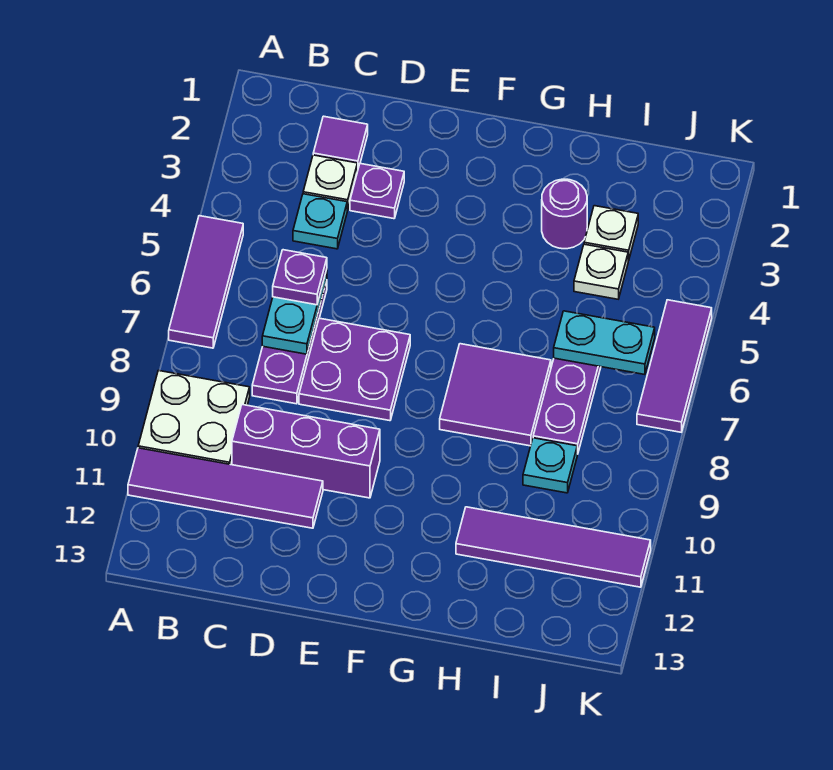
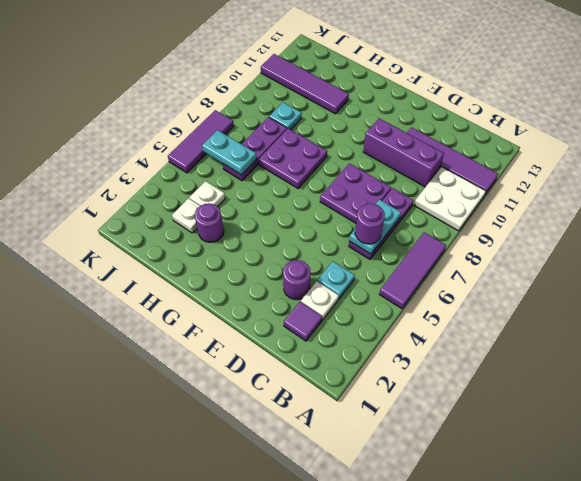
purple plate C6 level 3 -> purple round brick C6 level 3
purple plate D3 level 1 -> purple round brick D3 level 1
purple tile G7:H8 level 1 -> purple plate G7:H8 level 1

